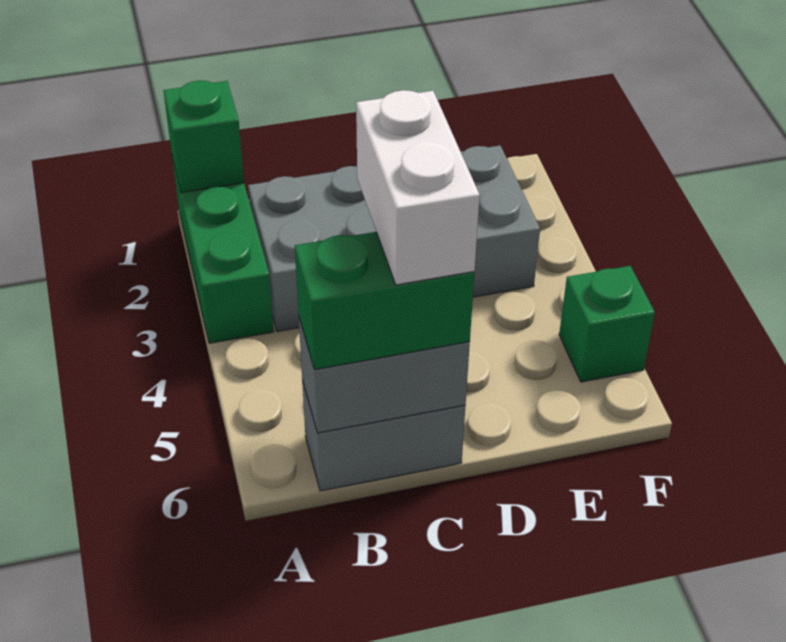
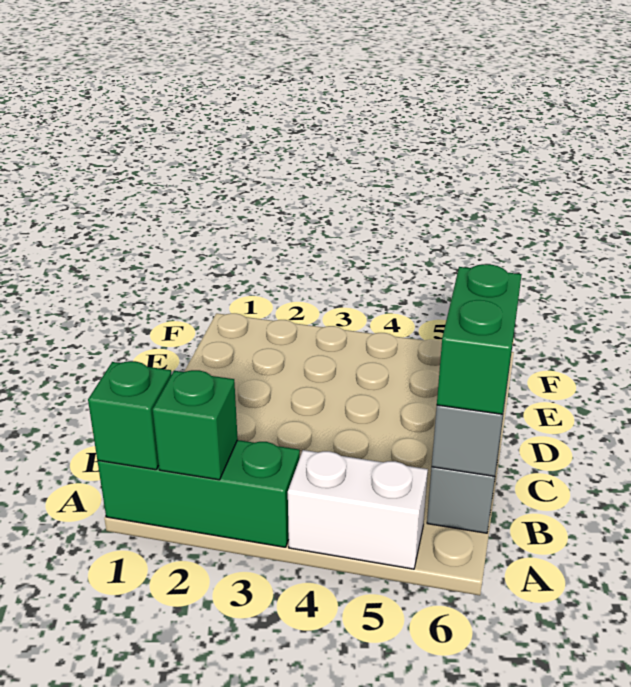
grey brick B2:E3 level 1 -> none
white brick C5:C6 level 4 -> white brick A4:A5 level 1
green brick F5 level 1 -> green brick A2 level 2

